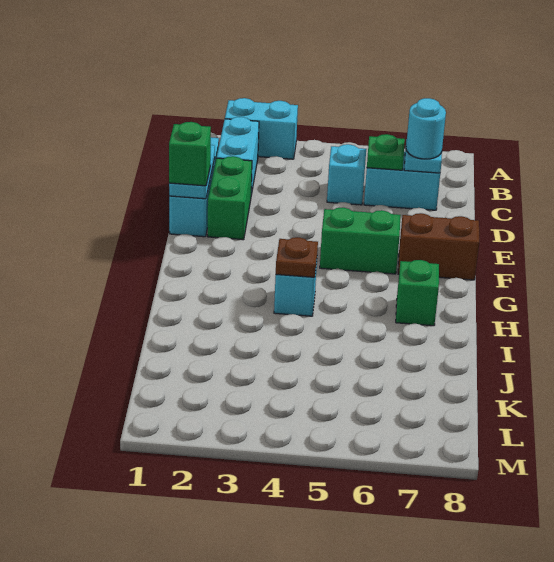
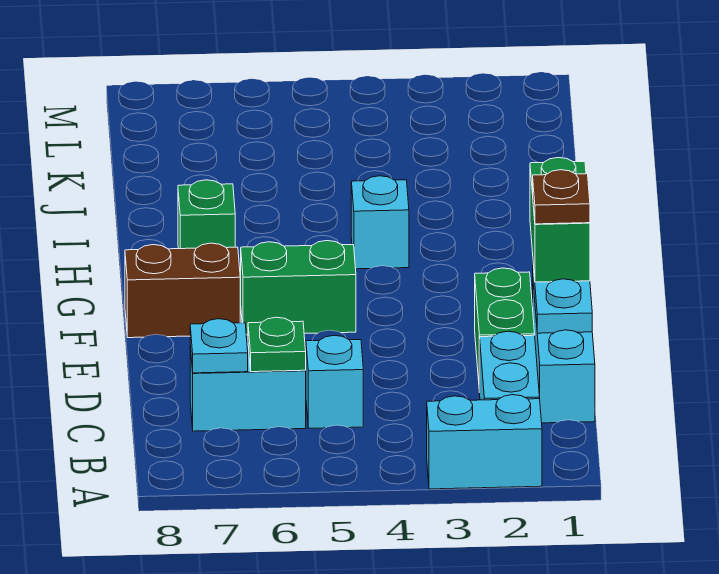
cyan round brick C7 level 3 -> none
green brick E1 level 3 -> green brick E1:F1 level 3
brown plate H4 level 2 -> brown plate E1 level 4

